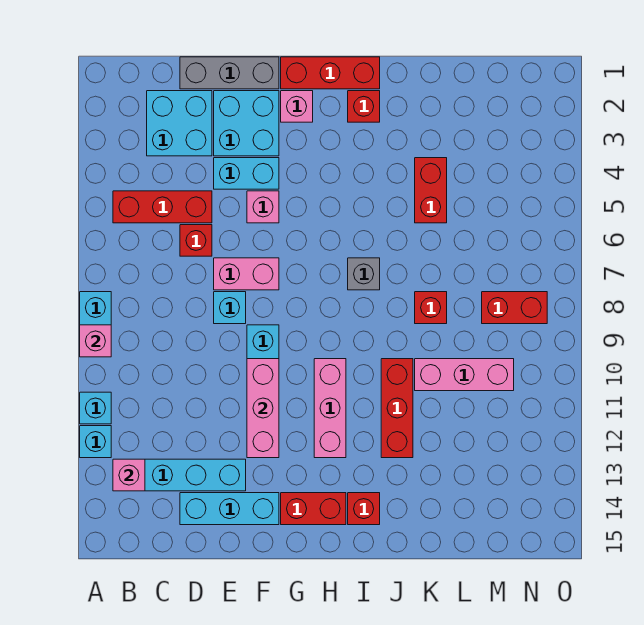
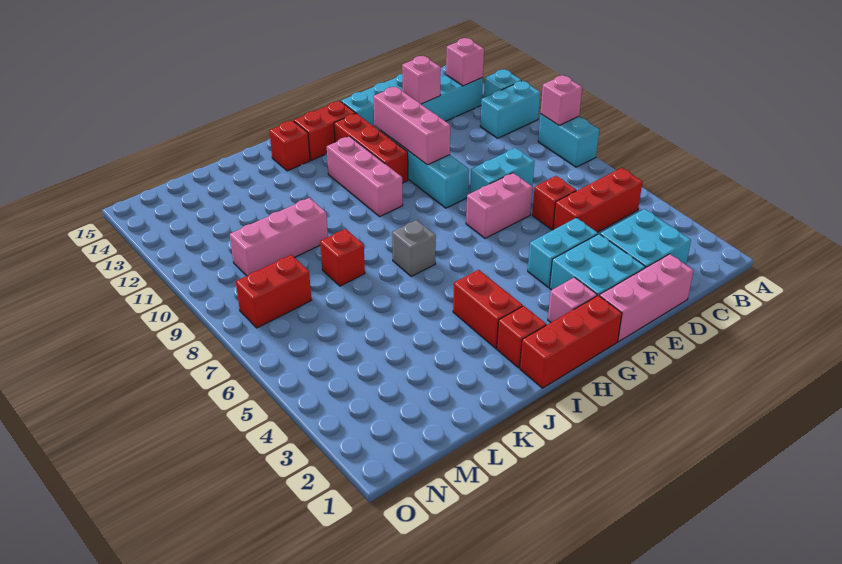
cyan brick A11 level 1 -> cyan brick A11:B11 level 1
grey brick D1:F1 level 1 -> pink brick D1:F1 level 1
cyan brick E8 level 1 -> cyan brick D8:E8 level 1
pink brick F5 level 1 -> pink brick D13 level 2
red brick J10:J12 level 1 -> red brick G11:G13 level 1
red brick K4:K5 level 1 -> red brick I3:I4 level 1

